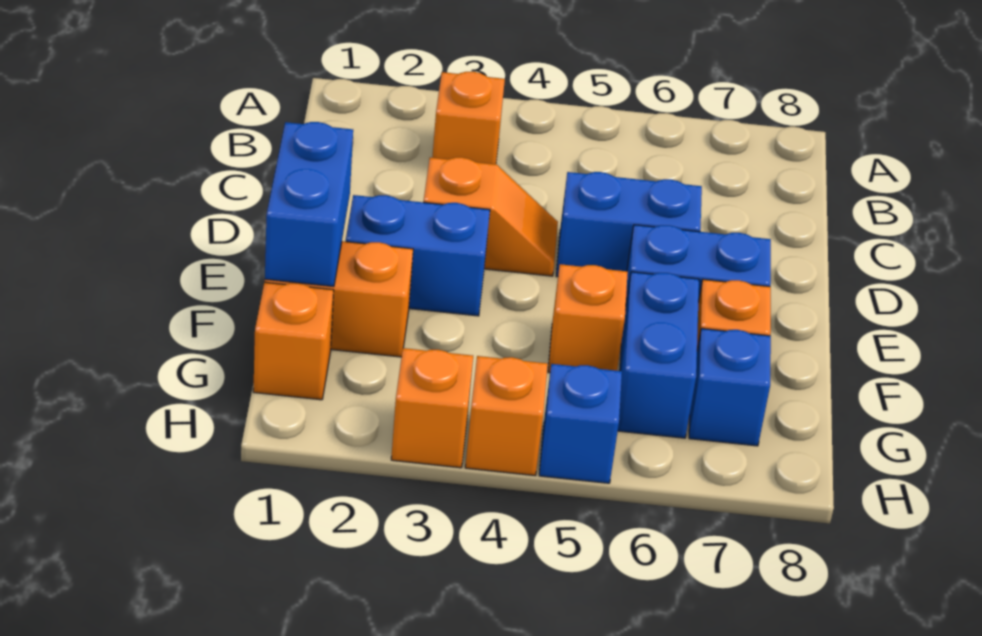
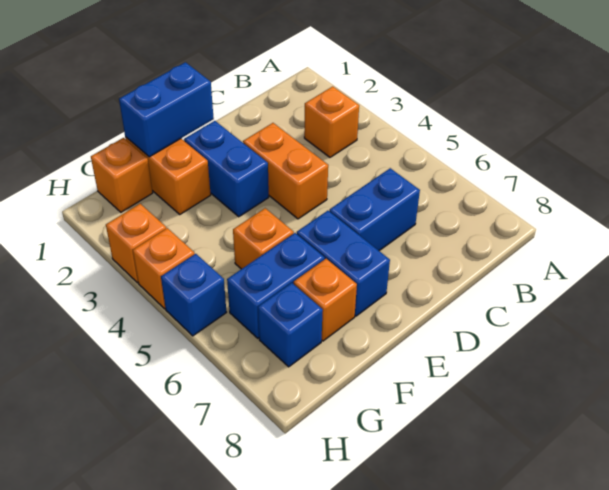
orange slope D3:D4 level 1 top 3 -> orange brick D3:D4 level 1
blue brick D5:D6 level 1 -> blue brick C6:D6 level 1

